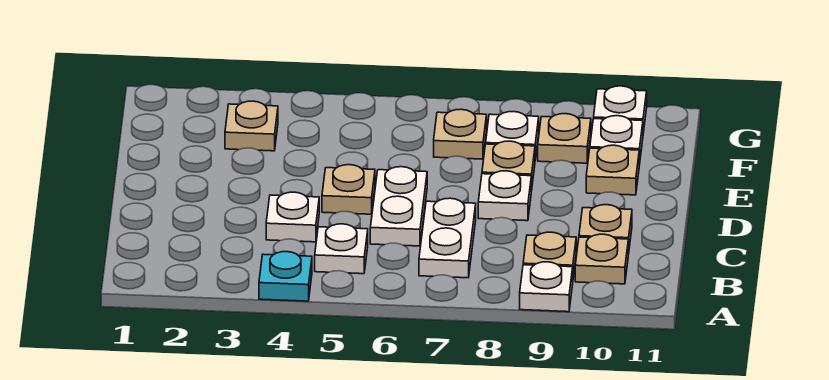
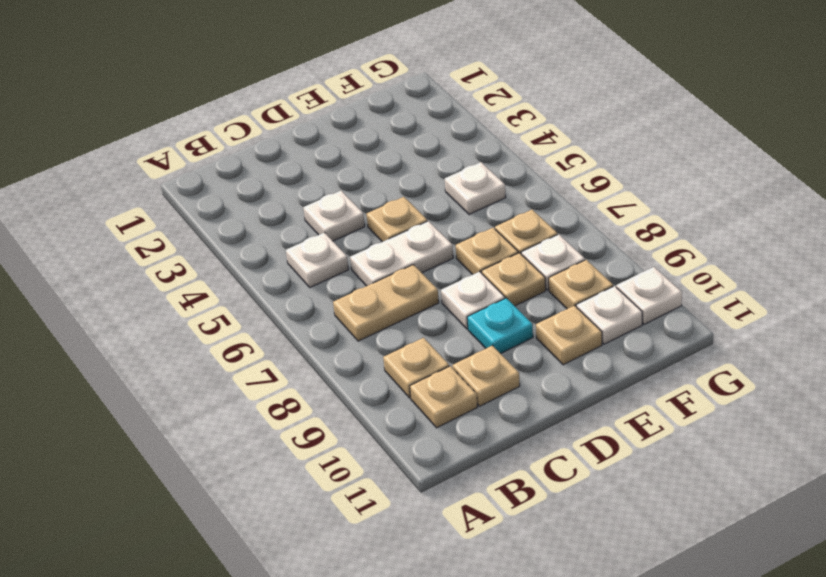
cyan plate A4 level 1 -> cyan plate D9 level 1
white plate A9 level 1 -> white plate F5 level 1
white plate B7:C7 level 1 -> tan plate B7:C7 level 1
tan plate F3 level 1 -> tan plate E7 level 1

